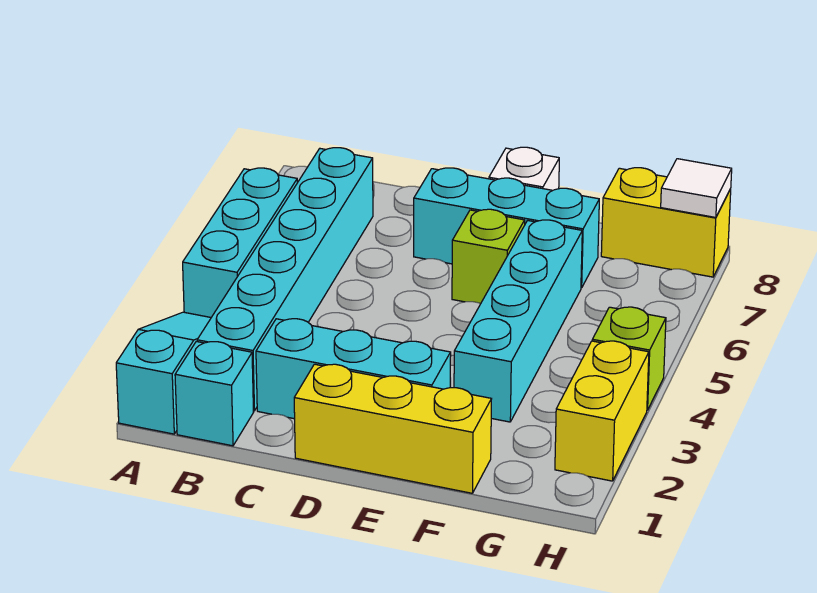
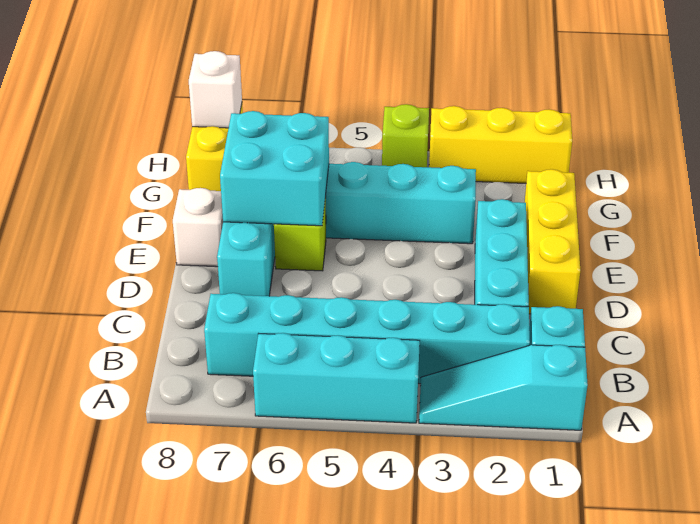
none -> cyan brick E6:F7 level 2
yellow brick H2:H3 level 1 -> yellow brick H1:H3 level 1
white tile H8 level 2 -> white brick H8 level 2

